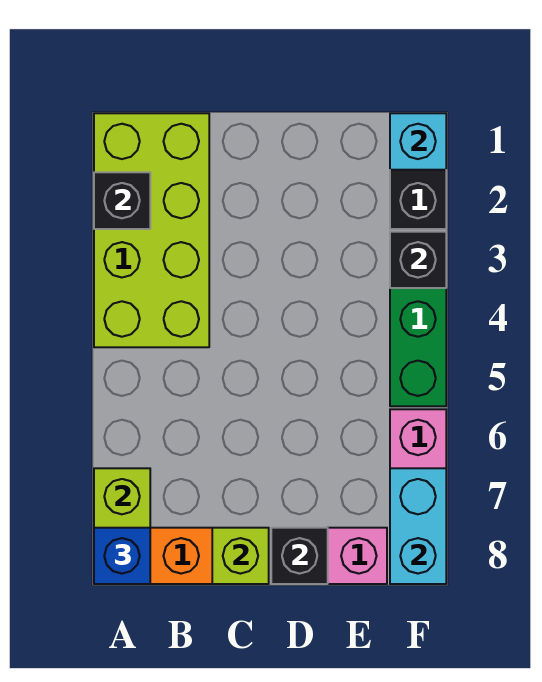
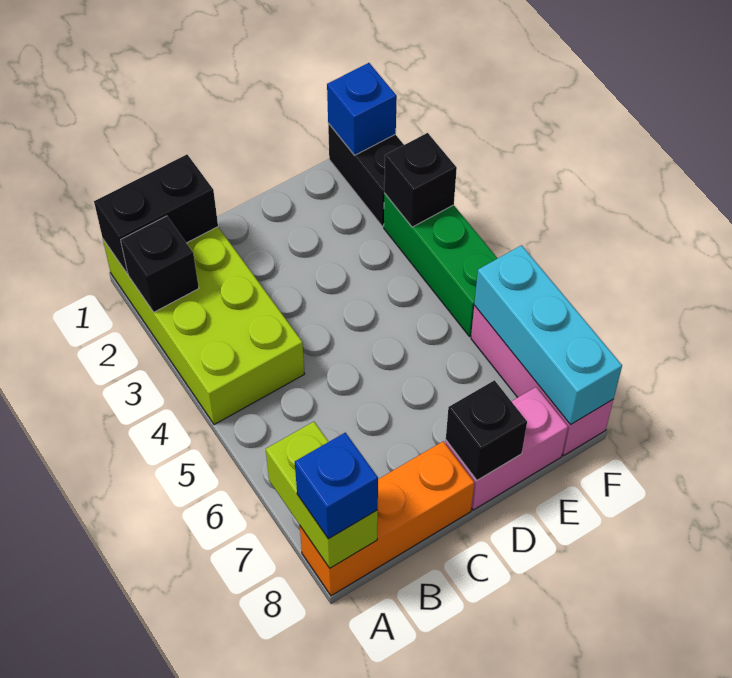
none -> black brick A1:B1 level 2
lime brick C8 level 2 -> none
cyan brick F1 level 2 -> blue brick F1 level 2
cyan brick F7:F8 level 2 -> cyan brick F6:F8 level 2

